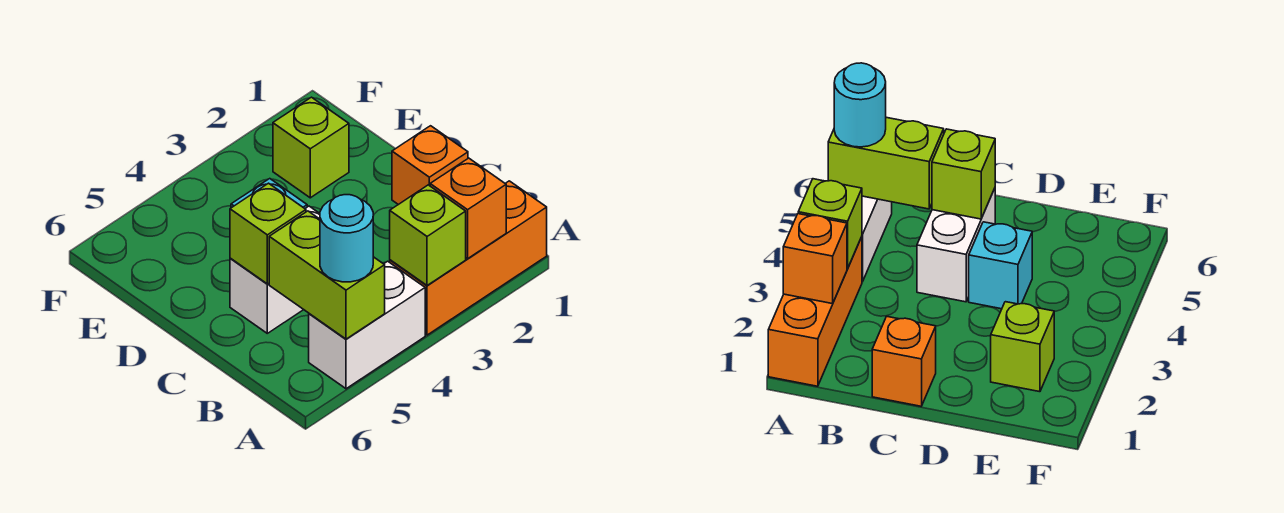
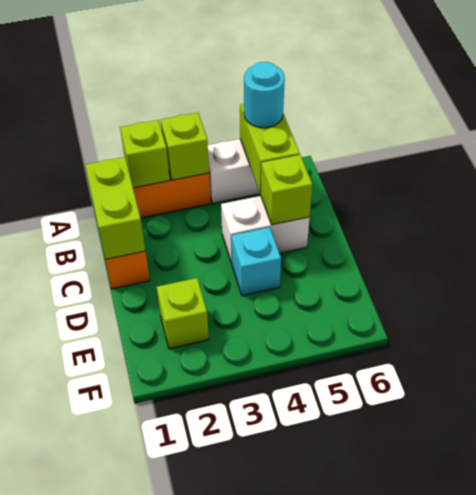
orange brick A2 level 2 -> lime brick A2 level 2
none -> lime brick B1:C1 level 2

